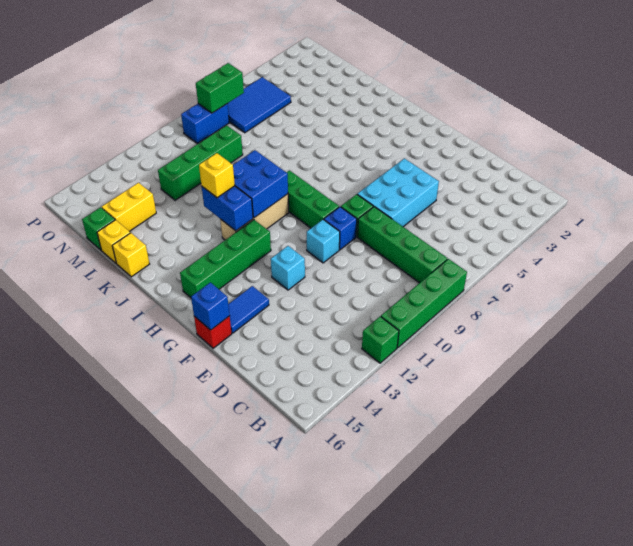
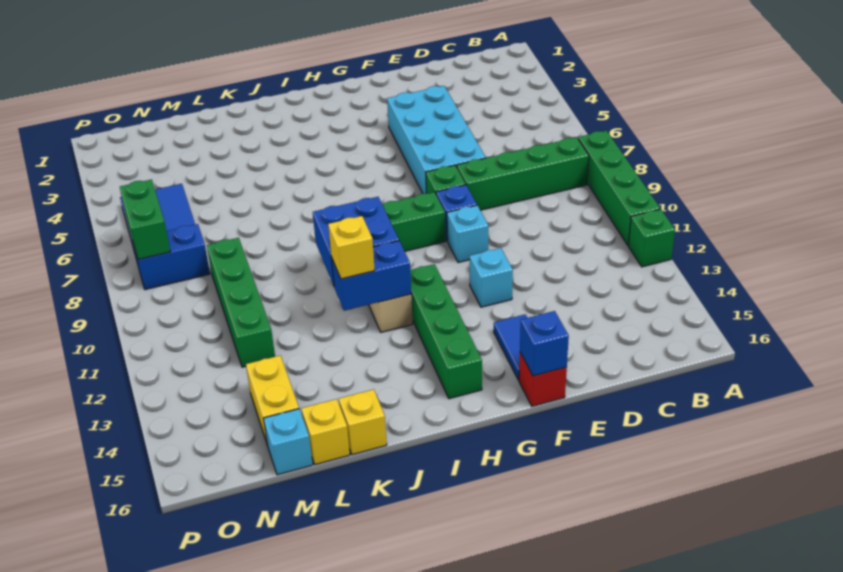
cyan brick E5:F7 level 1 -> cyan brick E4:F7 level 1
green brick M16 level 1 -> cyan brick M16 level 1
blue brick O8:O9 level 1 -> blue brick N8:O8 level 1

